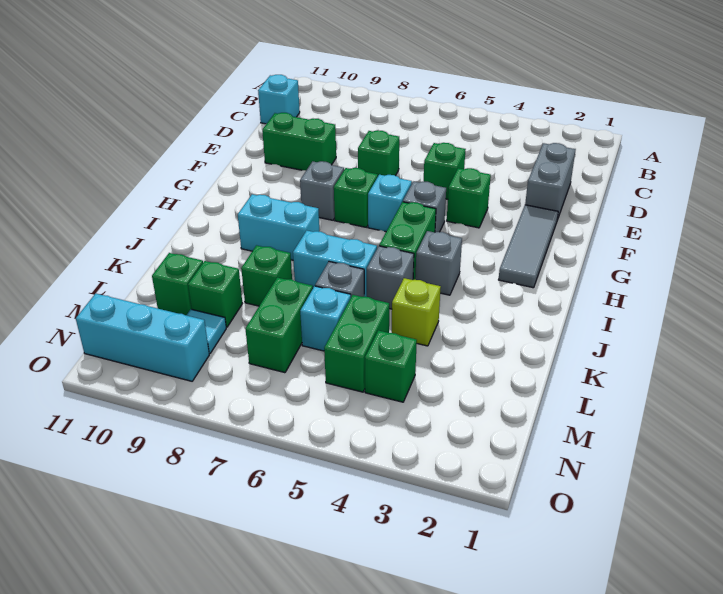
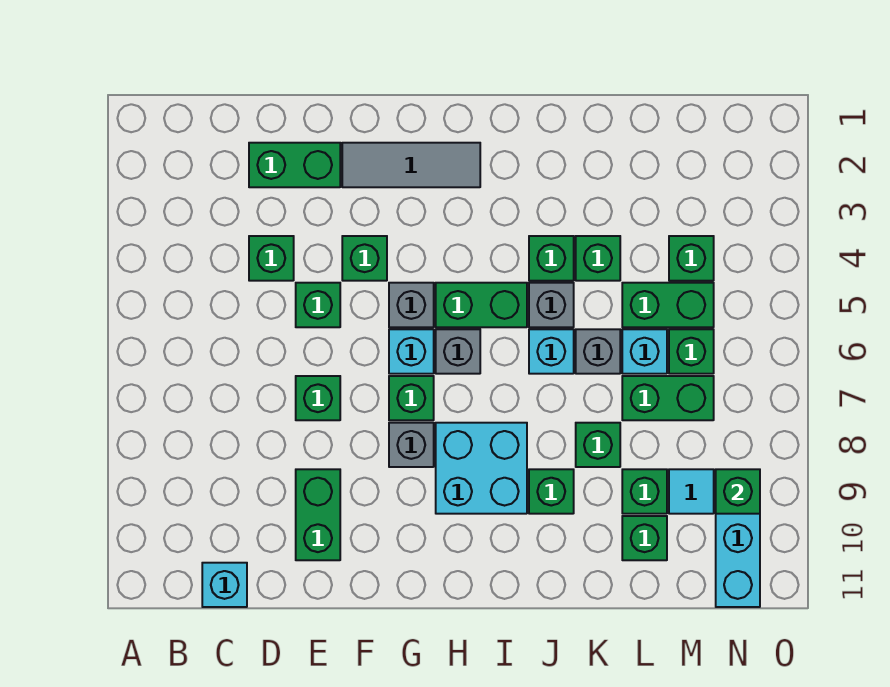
grey brick D2:E2 level 1 -> green brick D2:E2 level 1
none -> green brick D4 level 1
grey brick I4 level 1 -> grey brick H6 level 1
cyan brick I8:I9 level 1 -> cyan brick H8:I9 level 1
none -> green brick J4 level 1
cyan brick J6:J7 level 1 -> cyan brick J6 level 1
none -> green brick J9 level 1
lime brick K4 level 1 -> green brick K4 level 1
none -> green brick M6 level 1
none -> green brick N9 level 2

